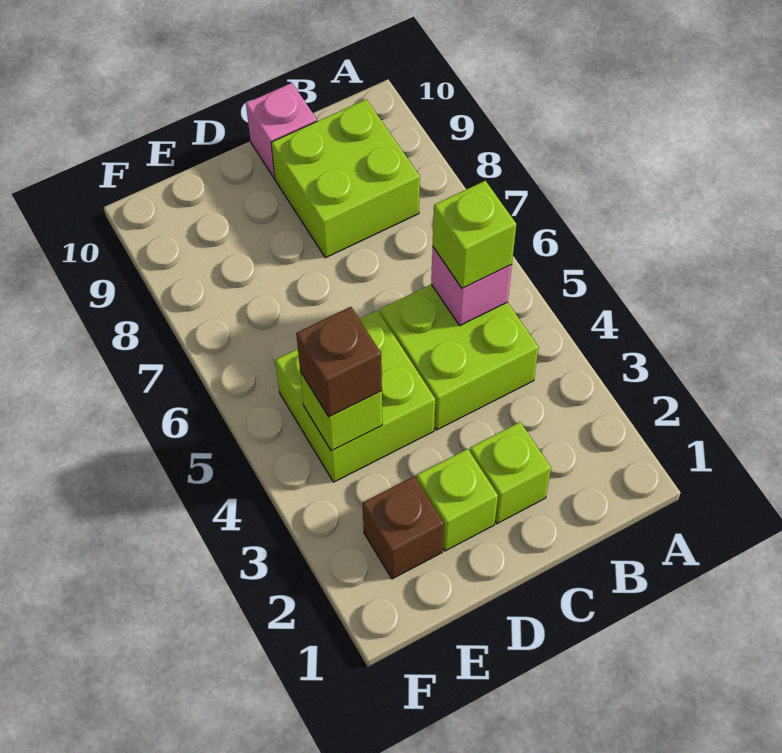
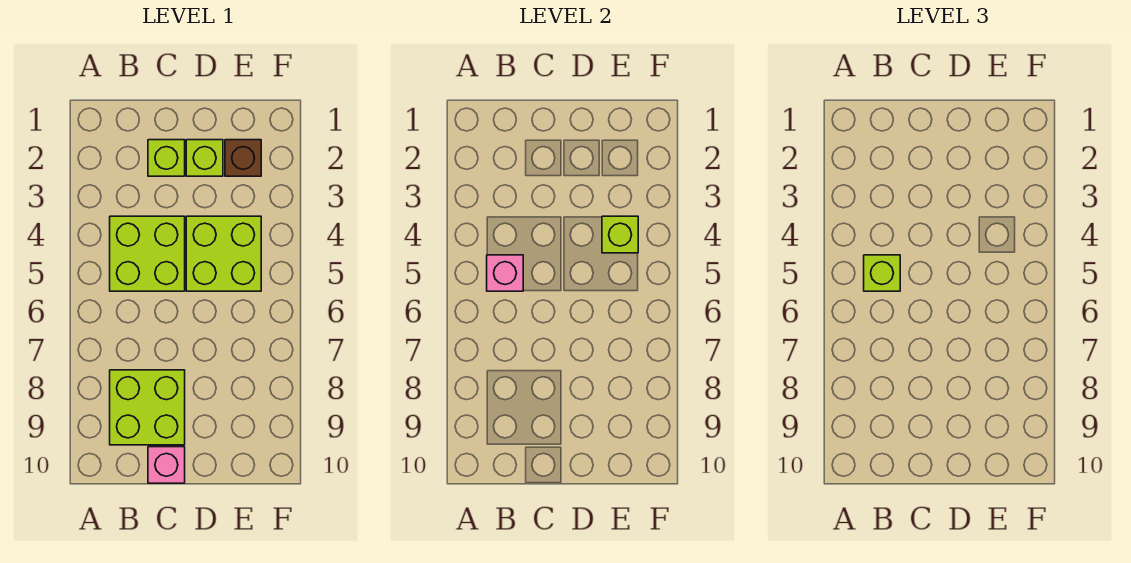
brown brick E4 level 3 -> none

